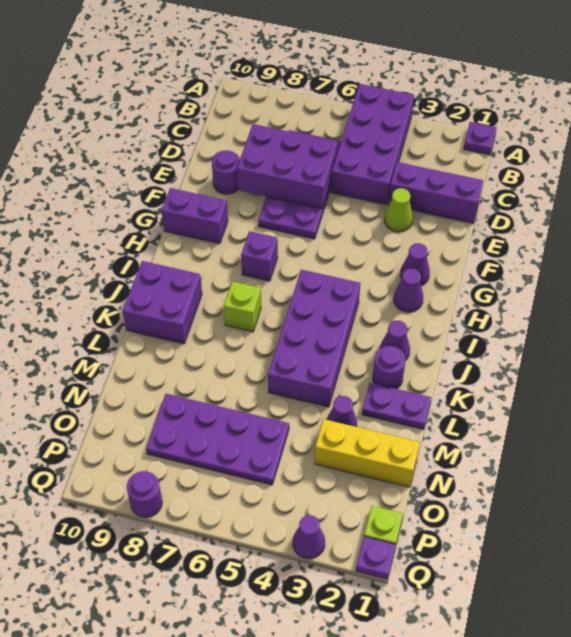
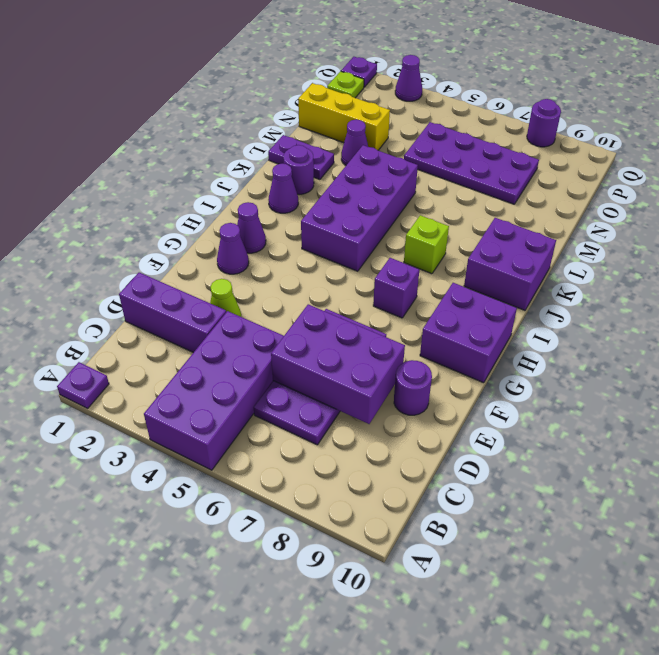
purple brick G9:G10 level 1 -> purple brick G9:H10 level 1

